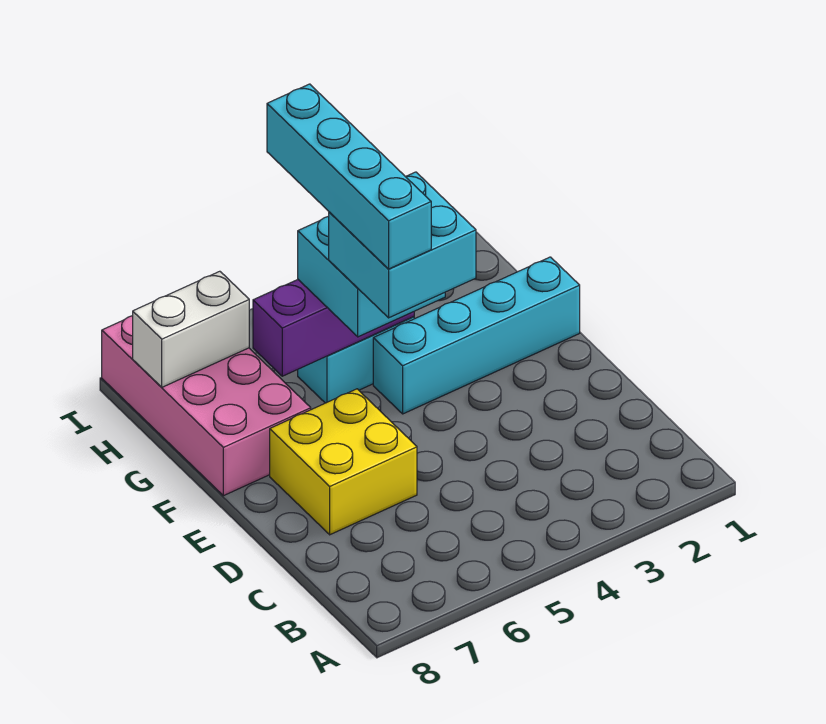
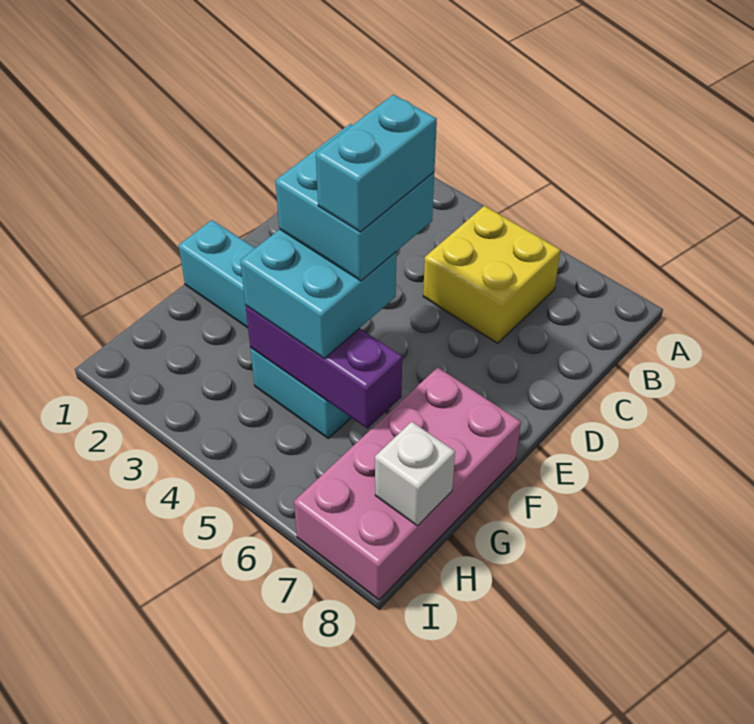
yellow brick D6:E7 level 1 -> yellow brick B5:C6 level 1
cyan brick E5:H5 level 5 -> cyan brick E5:F5 level 5
white brick H7:H8 level 2 -> white brick H8 level 2

